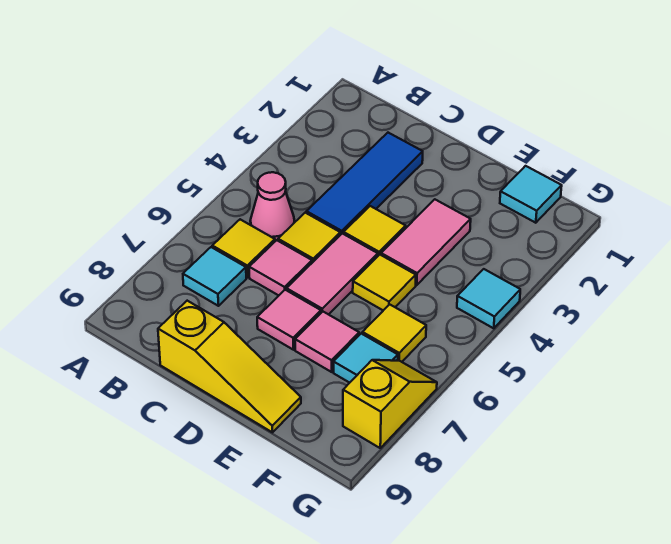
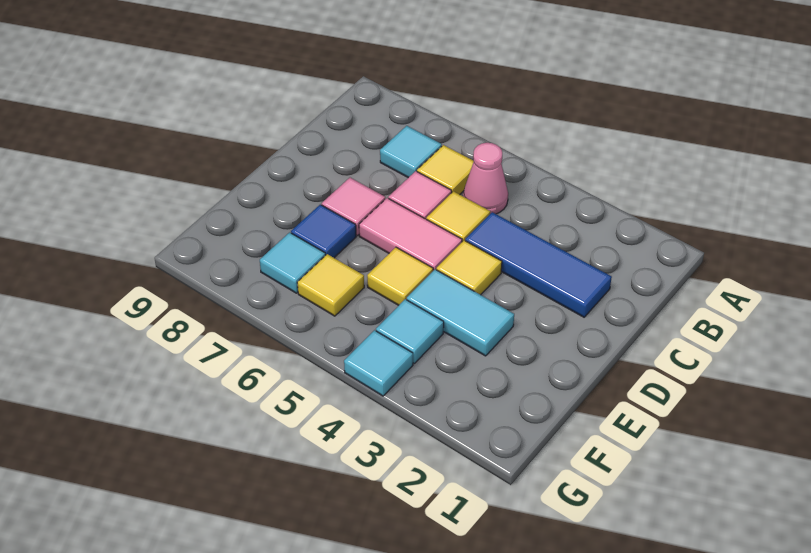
yellow slope C9:E9 level 1 top C -> none
pink tile E3:E4 level 1 -> cyan tile E3:E4 level 1
pink tile E7 level 1 -> blue tile E7 level 1
cyan tile F1 level 1 -> cyan tile F4 level 1
yellow slope G7:G8 level 1 top 8 -> none

